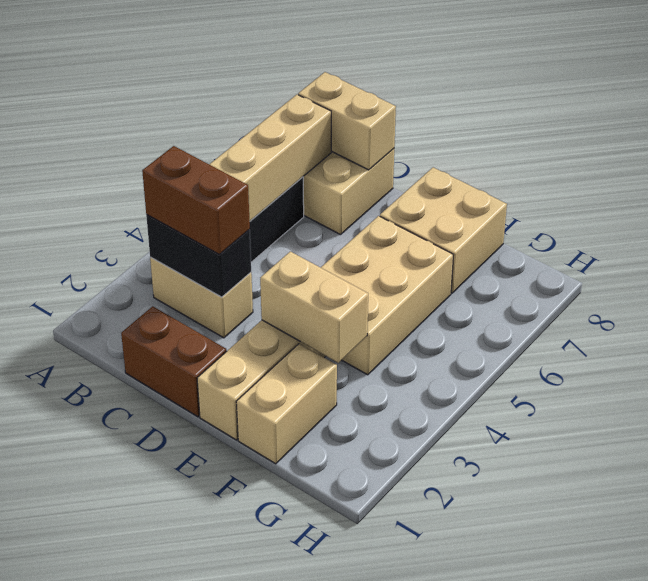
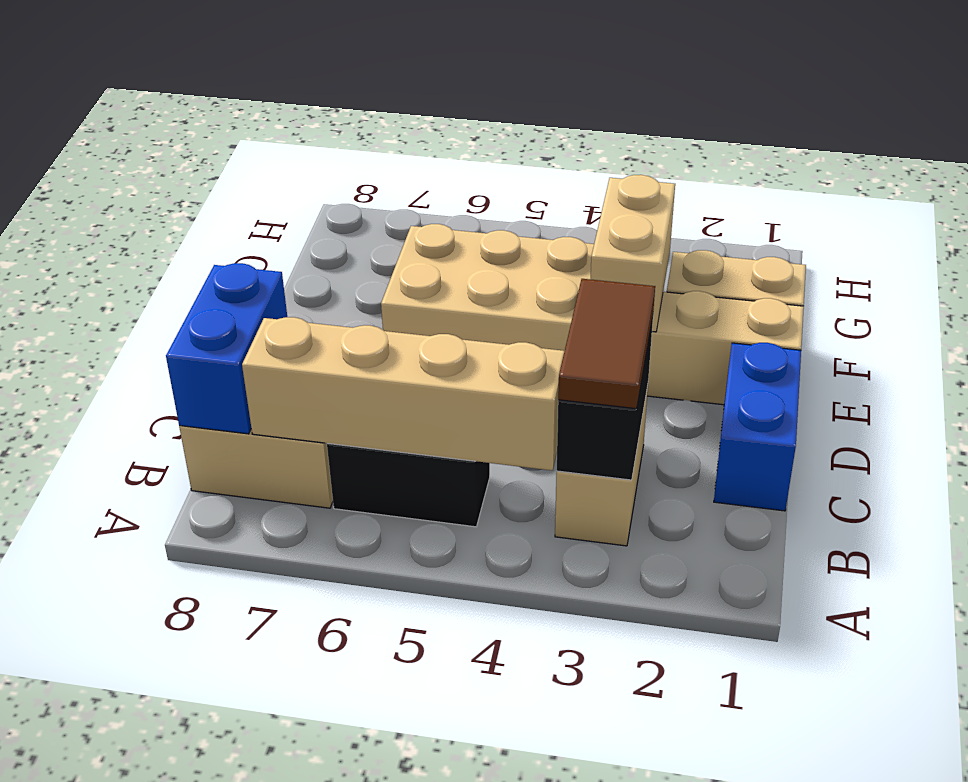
brown brick B3:C3 level 3 -> brown tile B3:C3 level 3
tan brick B8:C8 level 2 -> blue brick B8:C8 level 2
brown brick C1:D1 level 1 -> blue brick C1:D1 level 1
tan brick E7:F8 level 1 -> none

